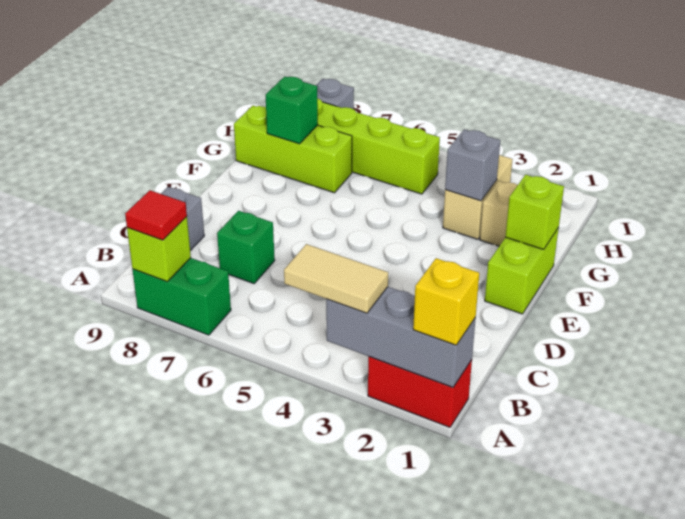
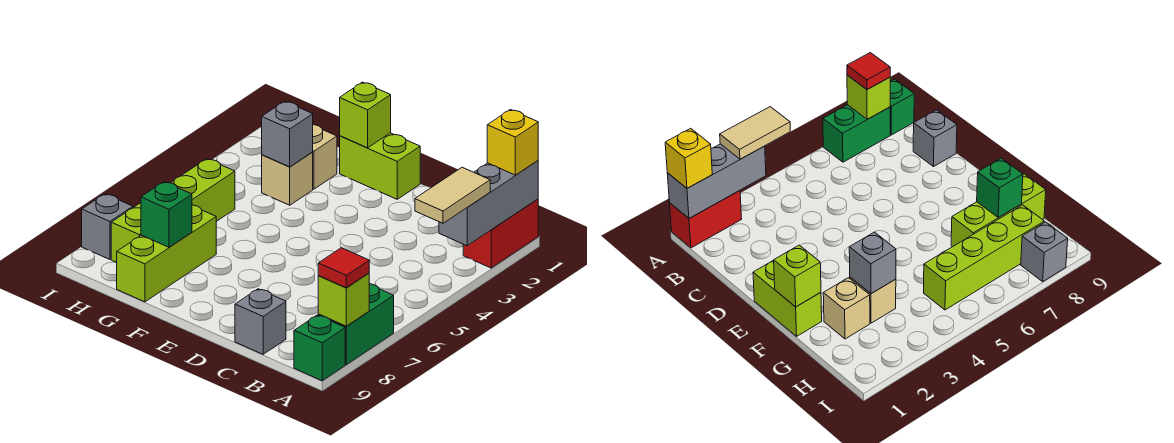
green brick C7 level 1 -> green brick A9 level 1
tan brick G3:H3 level 1 -> tan brick G3 level 1

